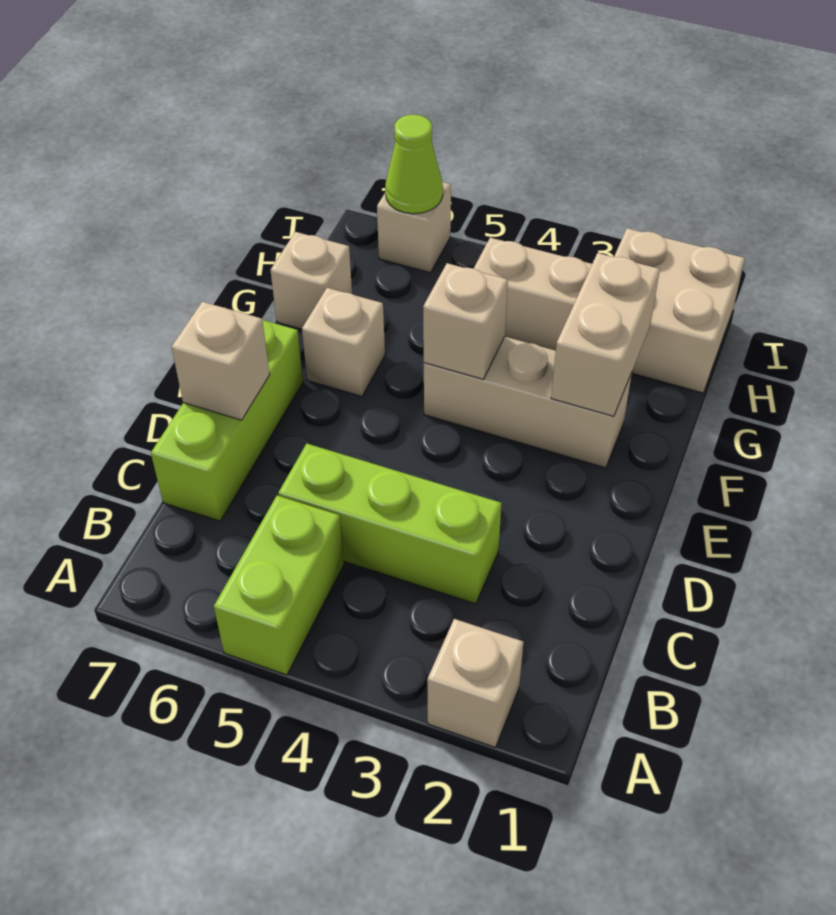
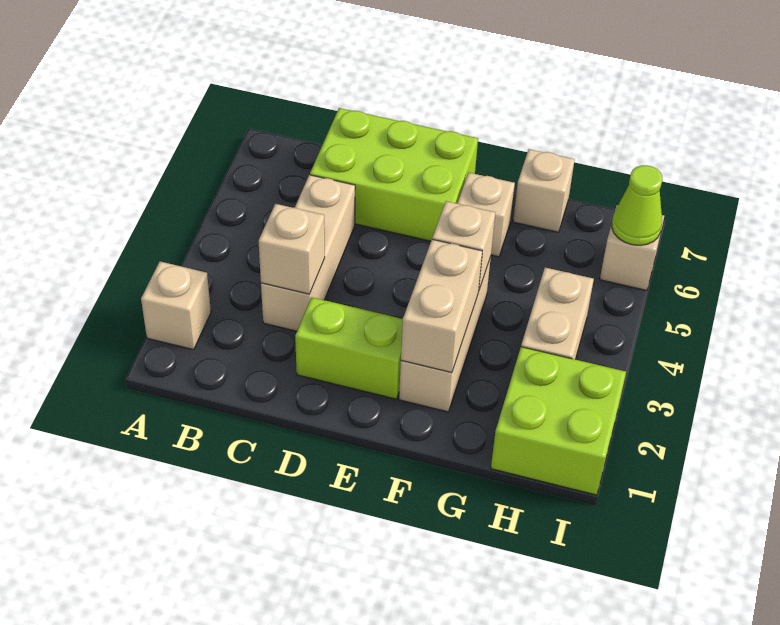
lime brick A5:B5 level 1 -> lime brick D2:E2 level 1
lime brick C3:C5 level 1 -> tan brick C3:C5 level 1
lime brick C7:E7 level 1 -> lime brick C6:E7 level 1
tan brick D7 level 2 -> tan brick C3 level 2
tan brick F2:G2 level 2 -> tan brick F2:F3 level 2
tan brick H1:I2 level 1 -> lime brick H1:I2 level 1

